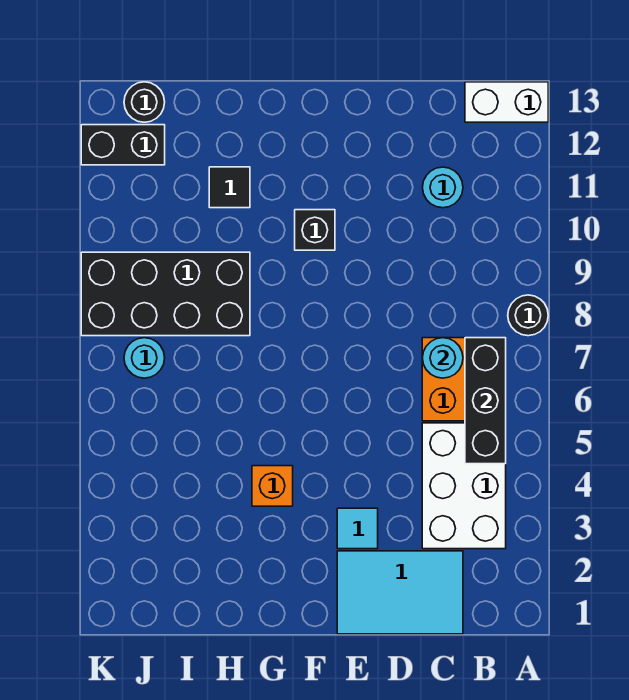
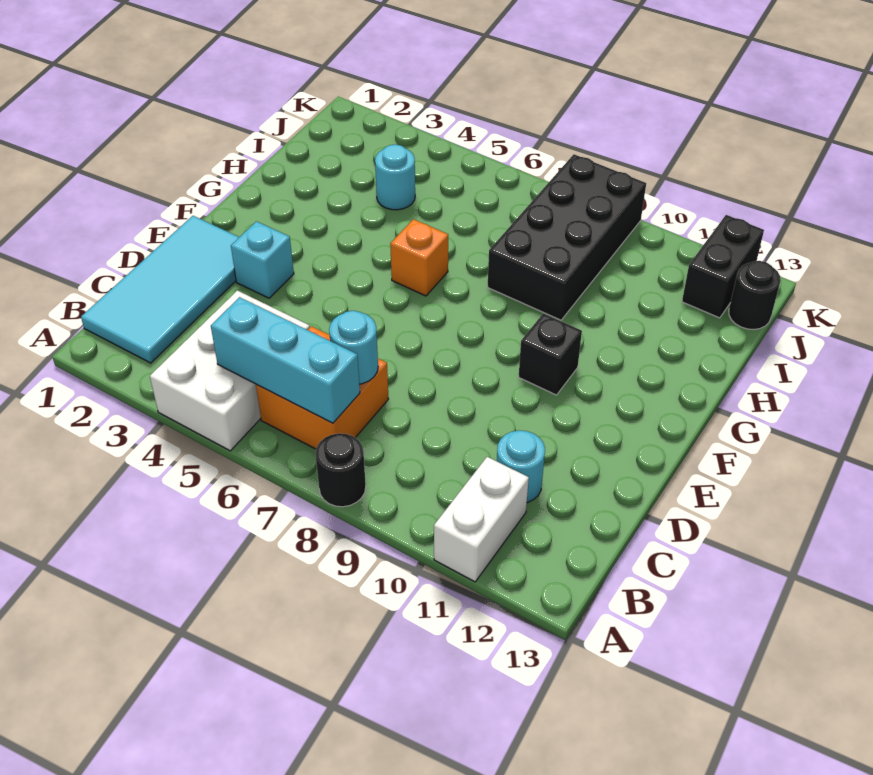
white brick A13:B13 level 1 -> white brick A11:B11 level 1
white brick B3:C5 level 1 -> white brick A4:C5 level 1
black brick B5:B7 level 2 -> cyan brick B5:B7 level 2
cyan tile C1:E2 level 1 -> cyan tile B1:E2 level 1
cyan tile E3 level 1 -> cyan brick E3 level 1
orange brick G4 level 1 -> orange brick G6 level 1
black tile H11 level 1 -> none
cyan round brick J7 level 1 -> cyan round brick I4 level 1

